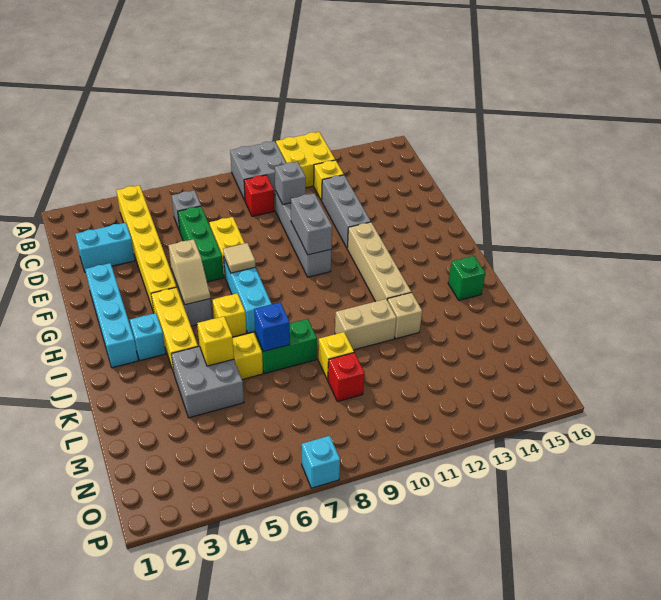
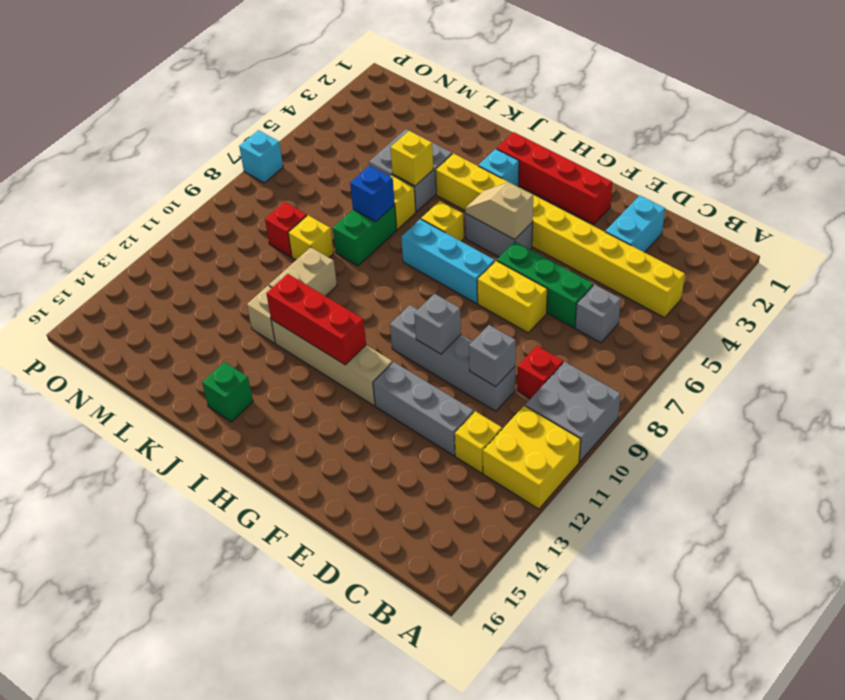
cyan brick F2:I2 level 1 -> red brick F2:I2 level 1
grey brick F10:G10 level 2 -> grey brick F10 level 2
tan tile G7 level 2 -> none
none -> red brick H12:J12 level 2

